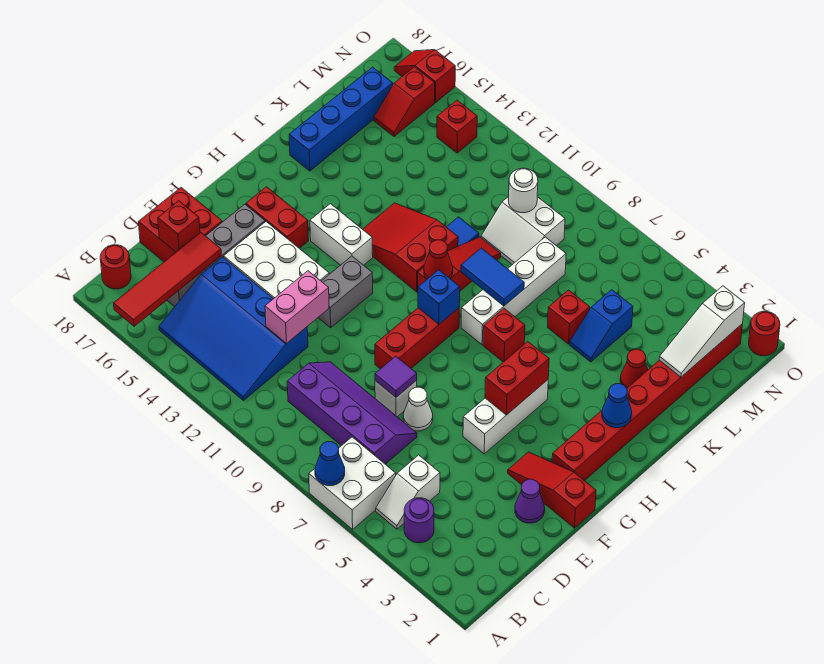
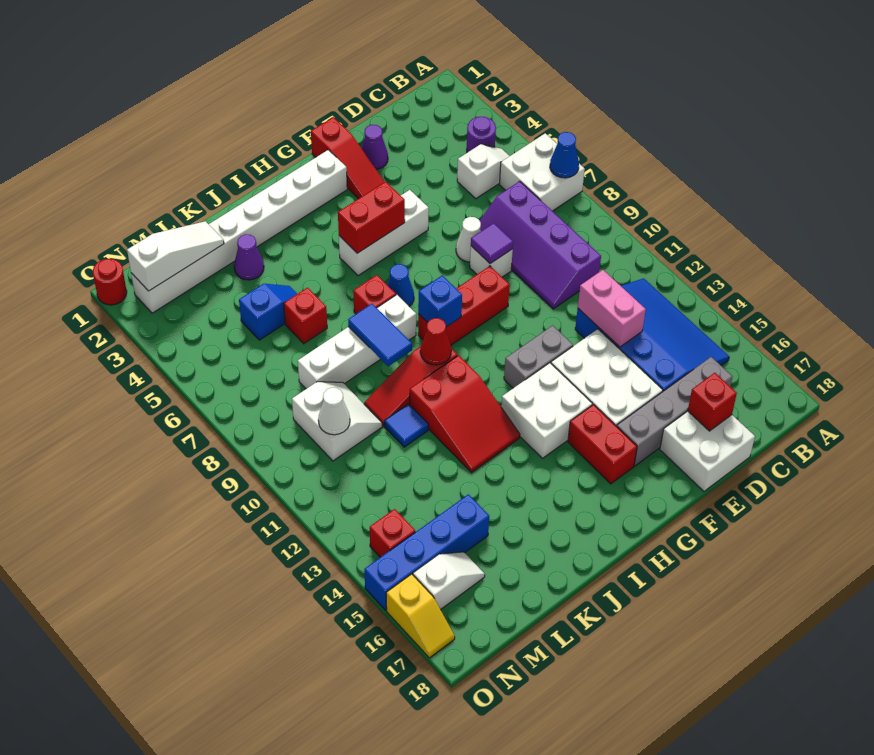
red tile A16:D16 level 2 -> none
red round brick B18 level 1 -> none
pink brick D12:E12 level 2 -> pink brick D12:D13 level 2
red brick D17:E18 level 1 -> white brick D17:E18 level 1
red brick G2:N2 level 1 -> white brick G2:N2 level 1
white brick H13:H14 level 1 -> white brick G13:H14 level 1
blue cone I2 level 2 -> blue cone H7 level 1
blue brick J17:M17 level 1 -> blue brick L15:O15 level 1
red cone K3 level 1 -> purple cone K3 level 1
white round brick M10 level 2 -> white cone M10 level 2
red slope M16:N16 level 1 top N -> white slope M16:N16 level 1 top N
red slope O16:O17 level 1 top 16 -> yellow slope O16:O17 level 1 top 16

